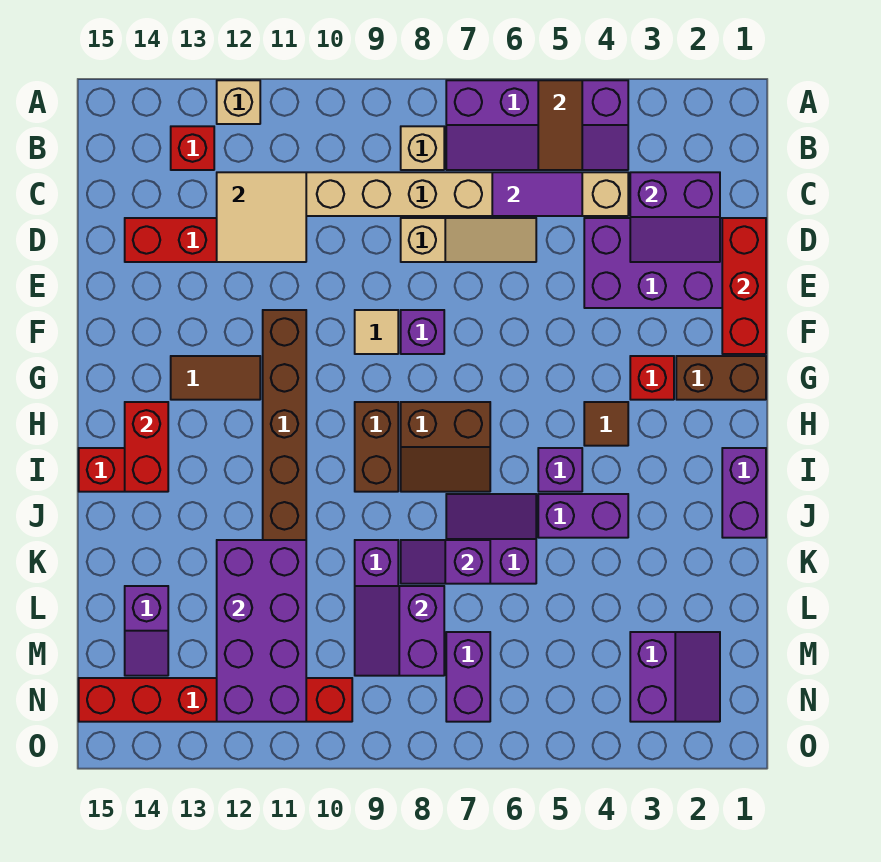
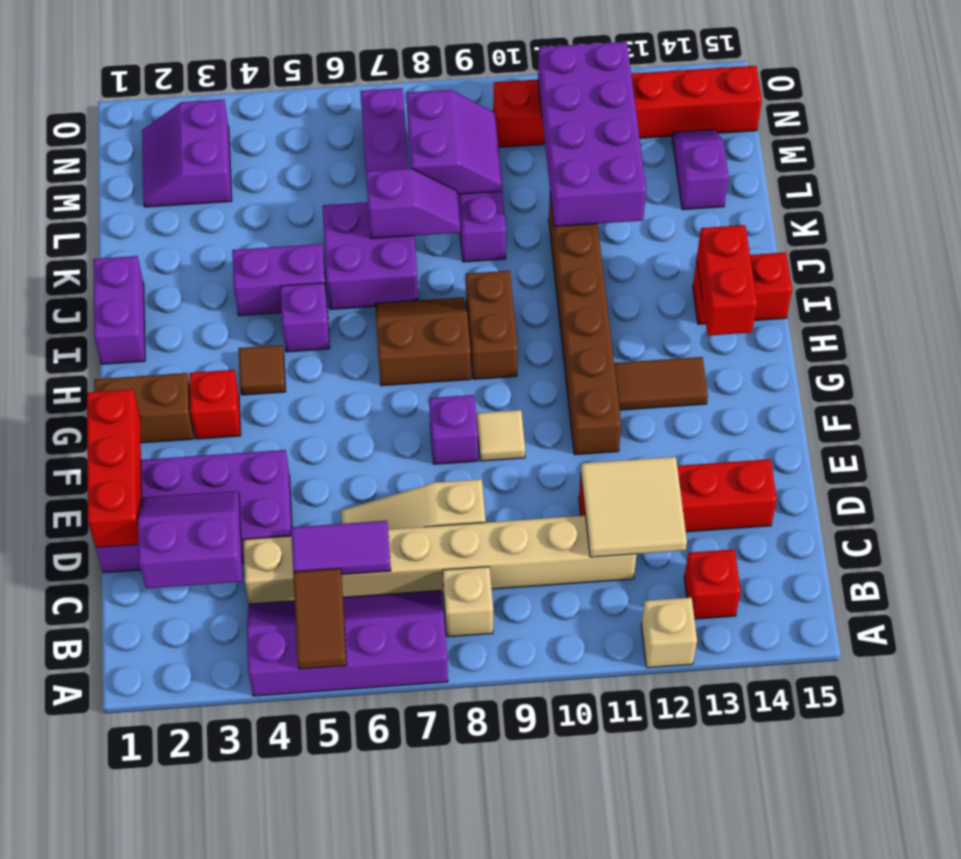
purple slope J6:K7 level 1 top K -> purple brick J6:K7 level 1

